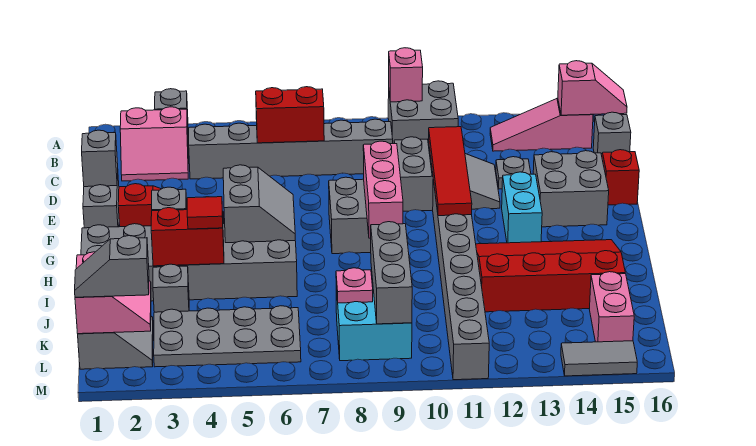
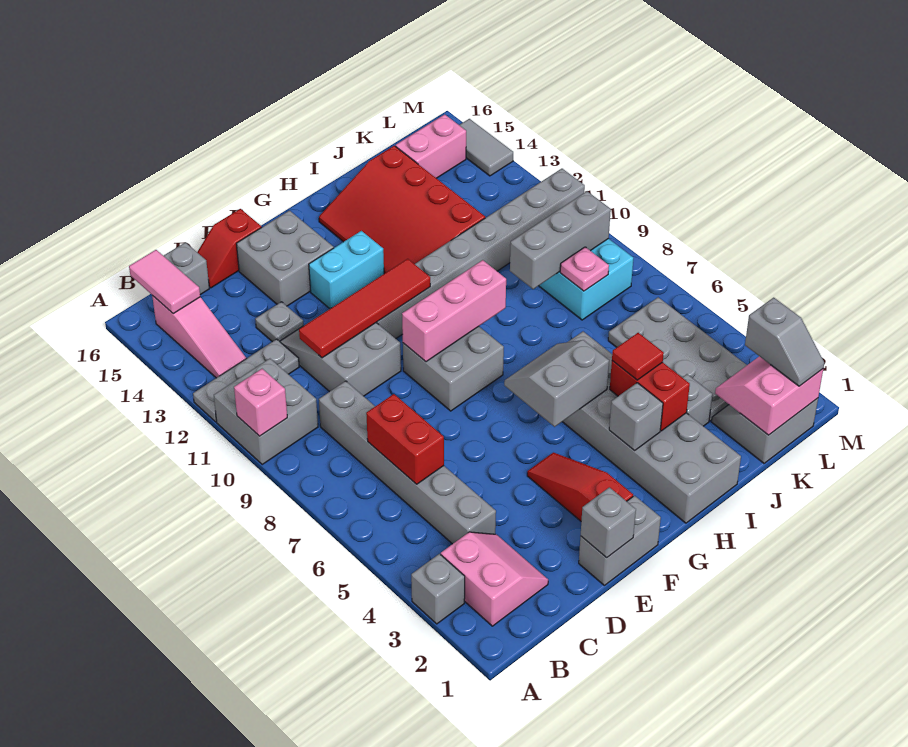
none -> grey plate A12:C12 level 1
pink slope B15:B16 level 2 top 15 -> pink tile B15:B16 level 2

